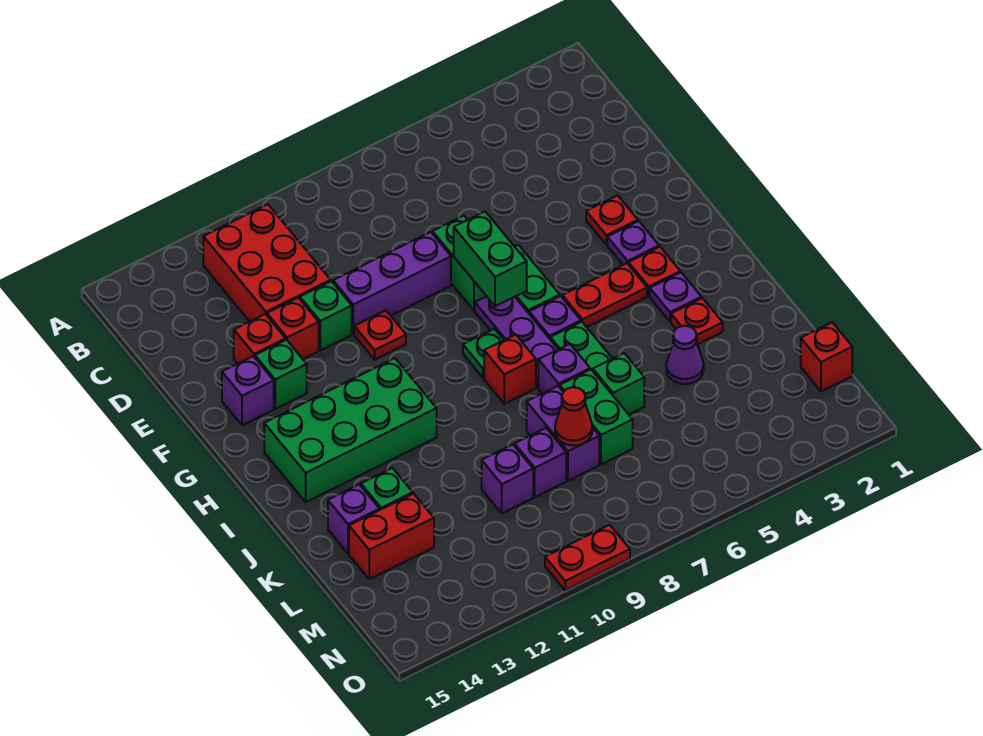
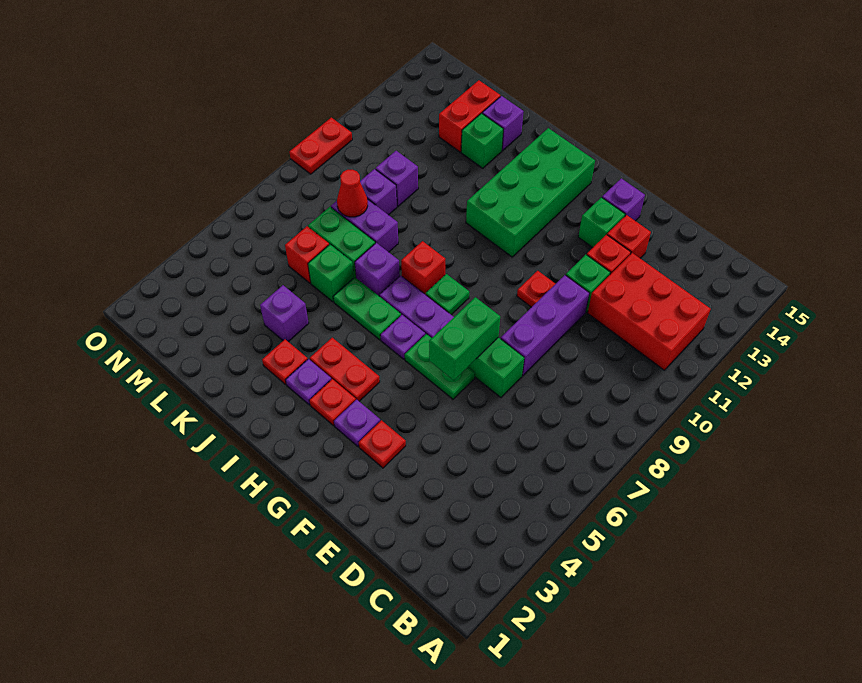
green brick F7:G7 level 2 -> green brick F6:F7 level 2
red plate H4:H5 level 1 -> red plate H4:I4 level 1
purple cone K4 level 1 -> purple brick K4 level 1
red brick M1 level 1 -> red brick L6 level 1

